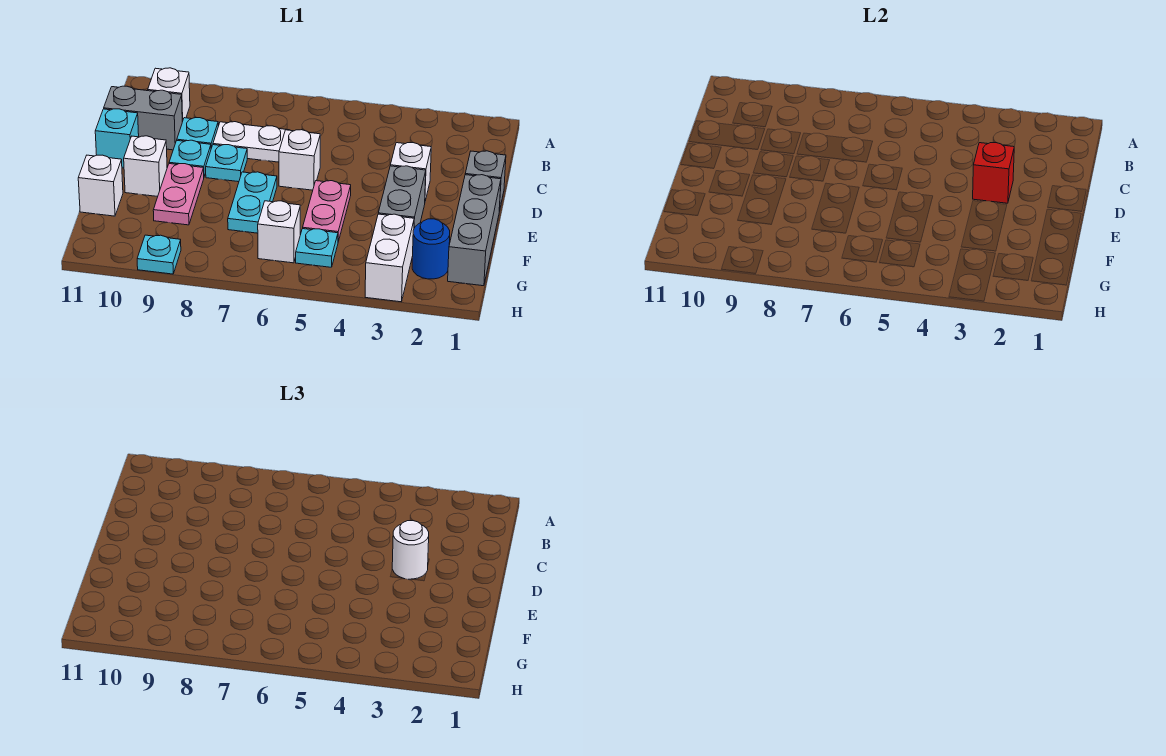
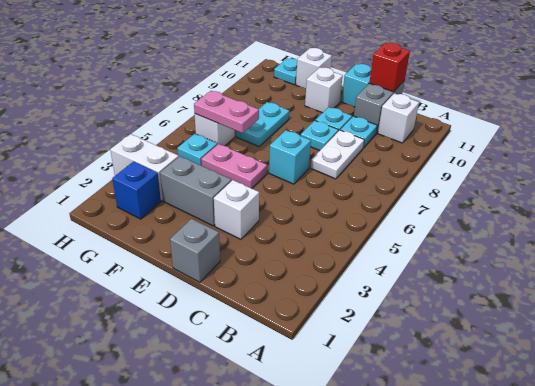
red brick D3 level 2 -> red brick C11 level 2
white round brick D3 level 3 -> none
white brick D6 level 1 -> cyan brick D6 level 1
grey brick E1:G1 level 1 -> none
cyan plate E7:F7 level 1 -> cyan plate F7:F8 level 1
pink plate E9:F9 level 1 -> pink plate F6:G6 level 2
blue round brick G2 level 1 -> blue brick G2 level 1
cyan plate H9 level 1 -> cyan plate G11 level 1

